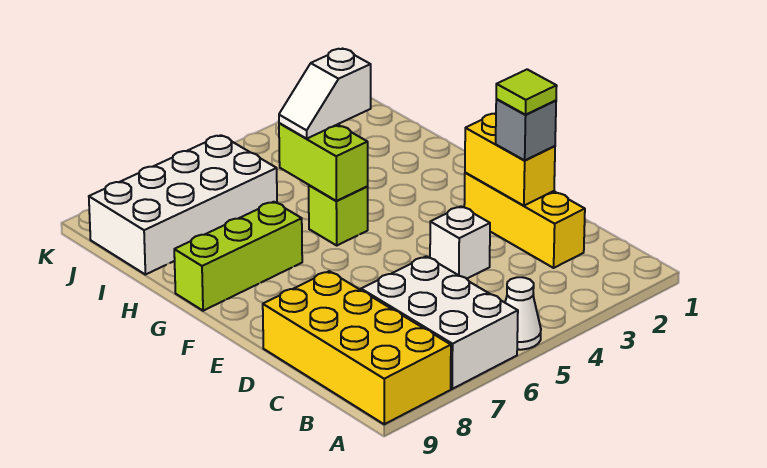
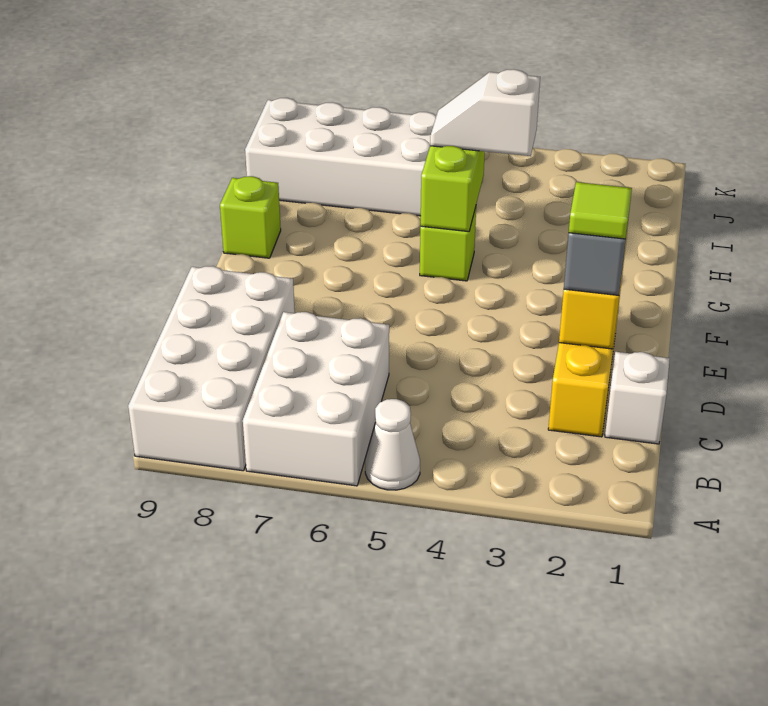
yellow brick A8:D9 level 1 -> white brick A8:D9 level 1
white brick D4 level 1 -> white brick C1 level 1
lime brick G7:G9 level 1 -> lime brick G9 level 1

